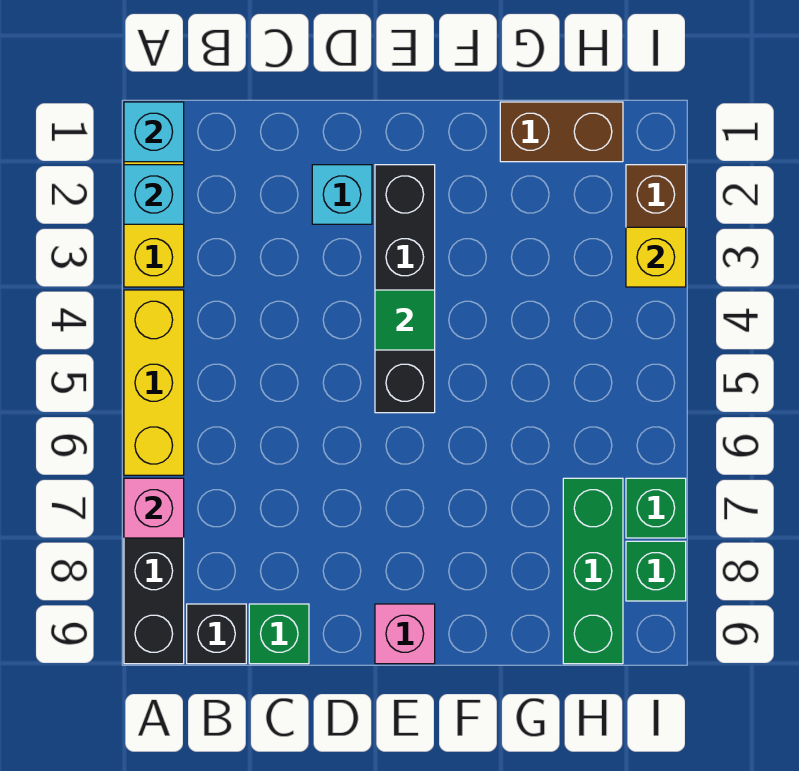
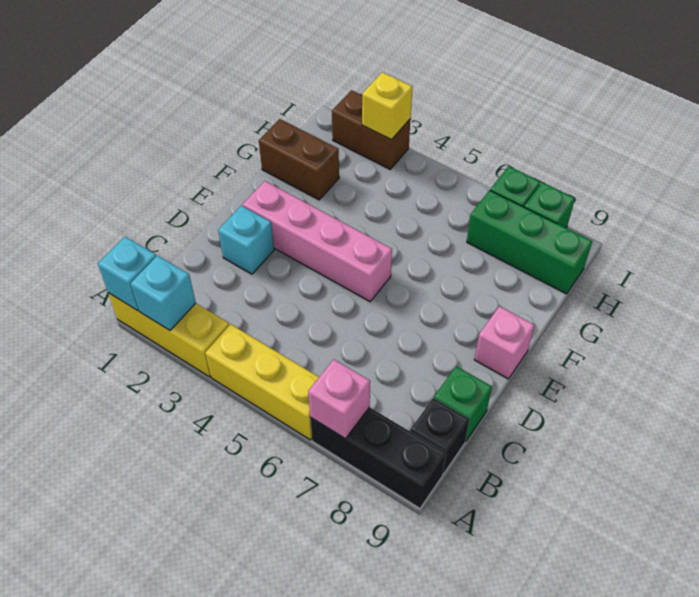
black brick E2:E5 level 1 -> pink brick E2:E5 level 1
green tile E4 level 2 -> none
brown brick G1:H1 level 1 -> brown brick G1:G2 level 1

